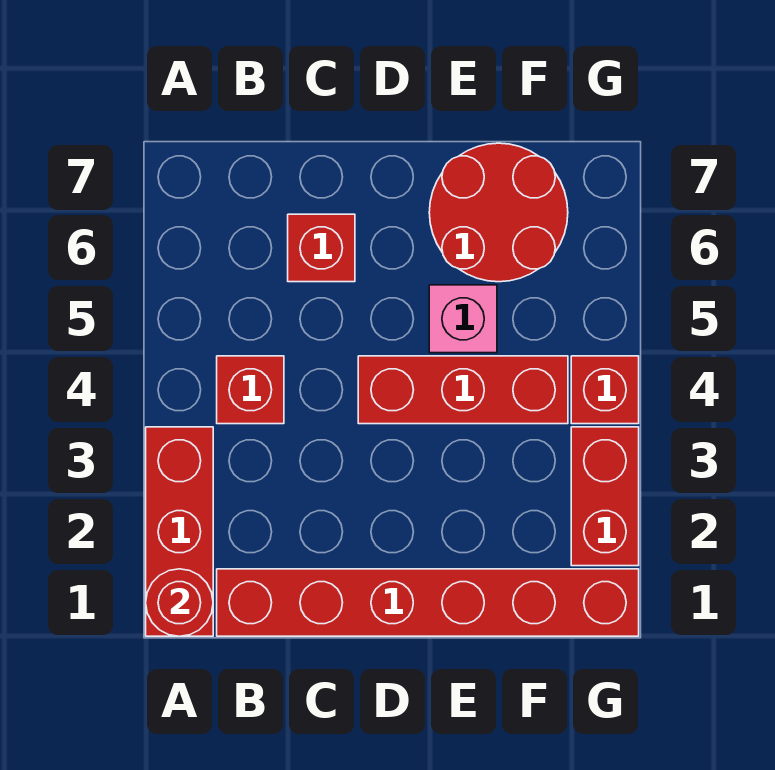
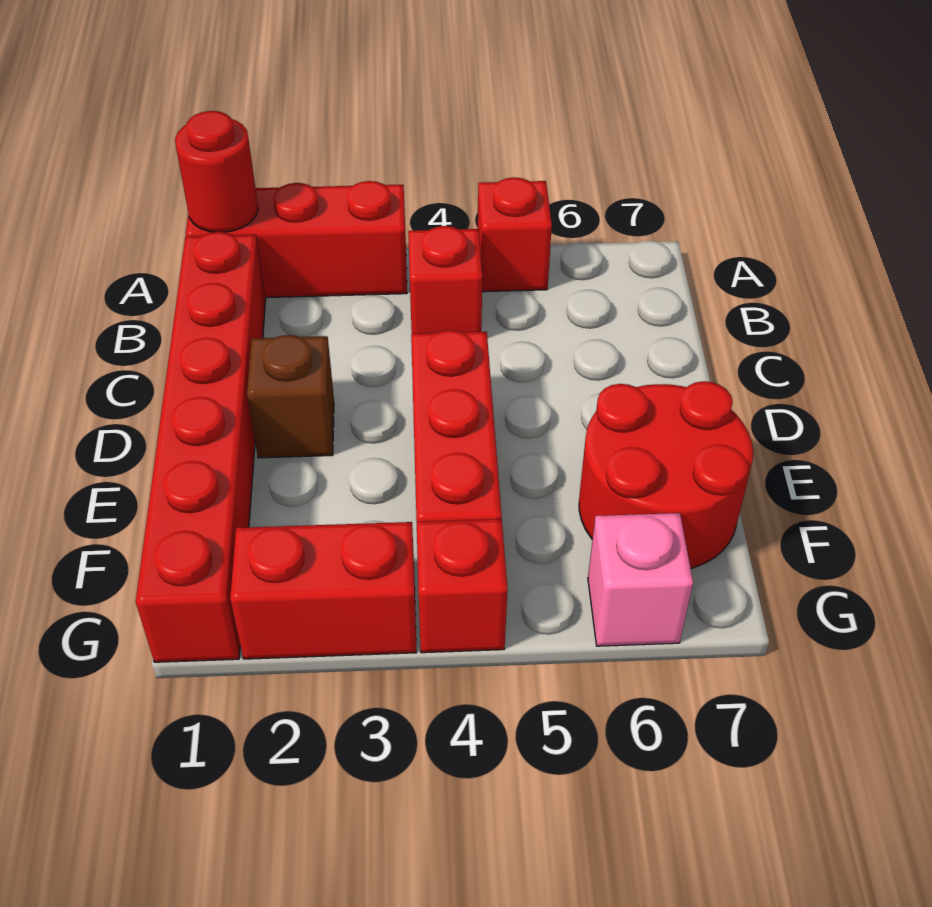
red brick C6 level 1 -> red brick A5 level 1
none -> brown brick D2 level 1
pink brick E5 level 1 -> pink brick G6 level 1

